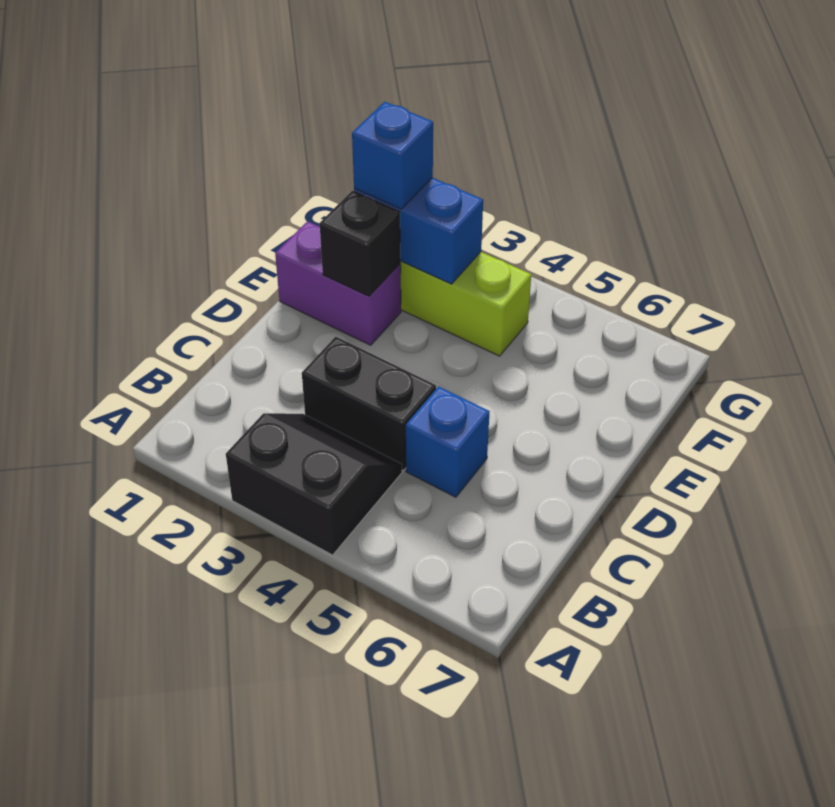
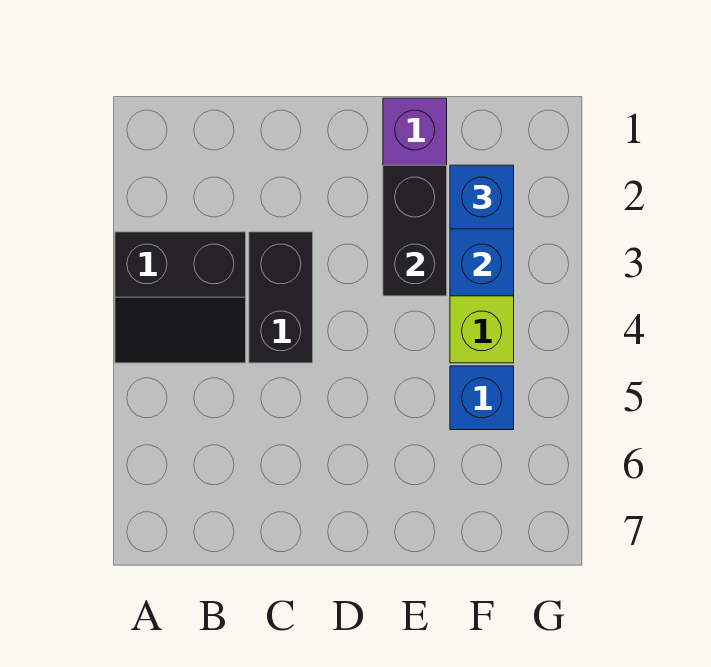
black slope A3:B4 level 1 top A -> black slope A3:B4 level 1 top 3
blue brick C5 level 1 -> blue brick F5 level 1
black brick E2 level 2 -> black brick E2:E3 level 2

